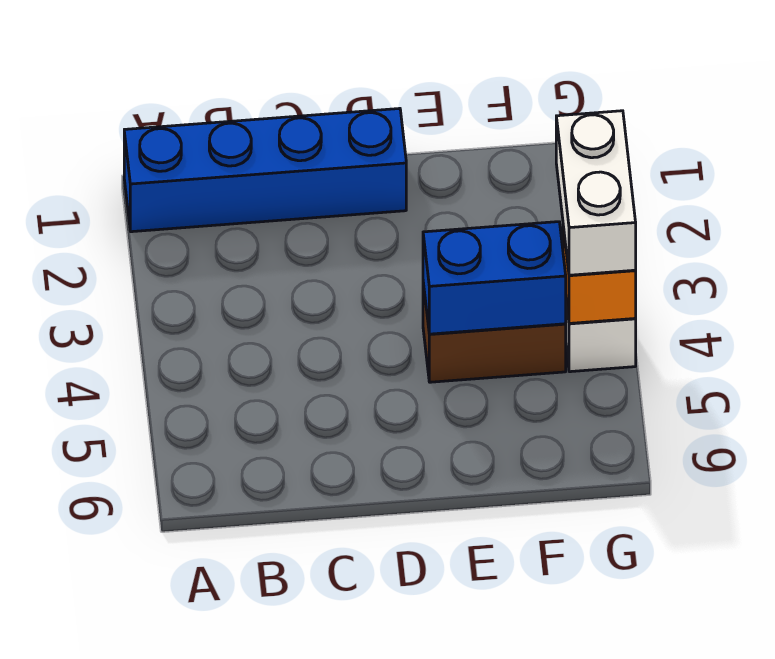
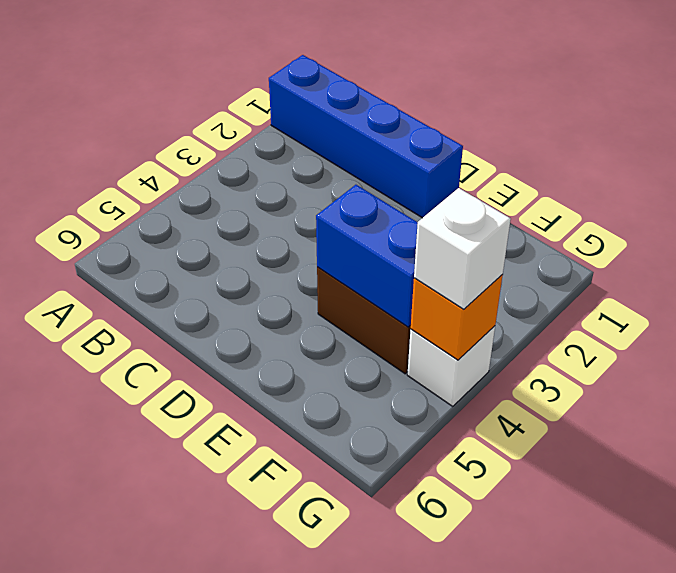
white brick G3:G4 level 3 -> white brick G4 level 3

